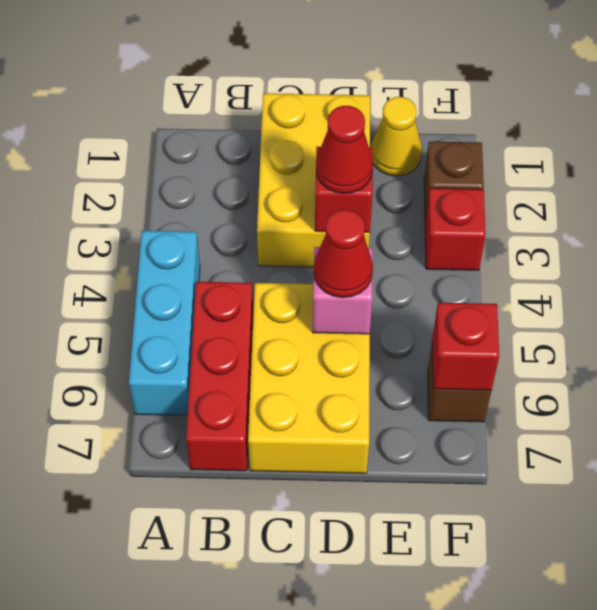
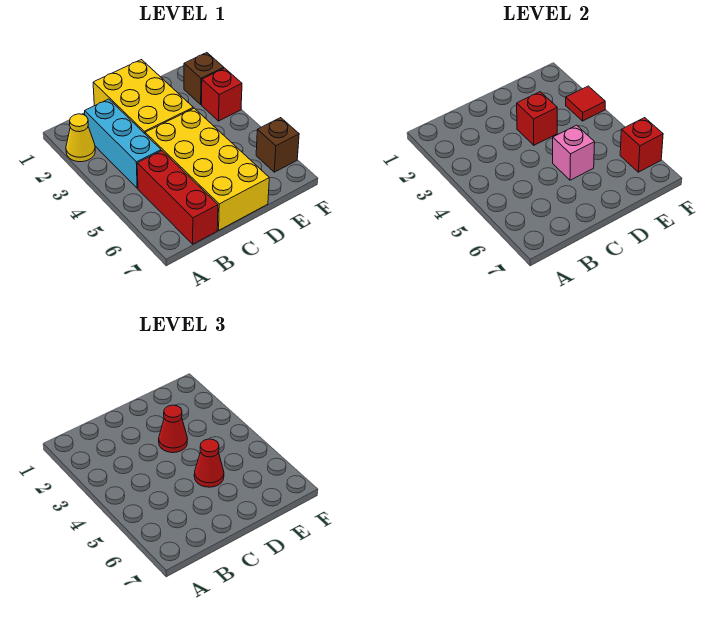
cyan brick A4:A6 level 1 -> cyan brick B2:B4 level 1
yellow brick C5:D7 level 1 -> yellow brick C4:D7 level 1
yellow cone E1 level 1 -> yellow cone A2 level 1
none -> red tile F3 level 2

